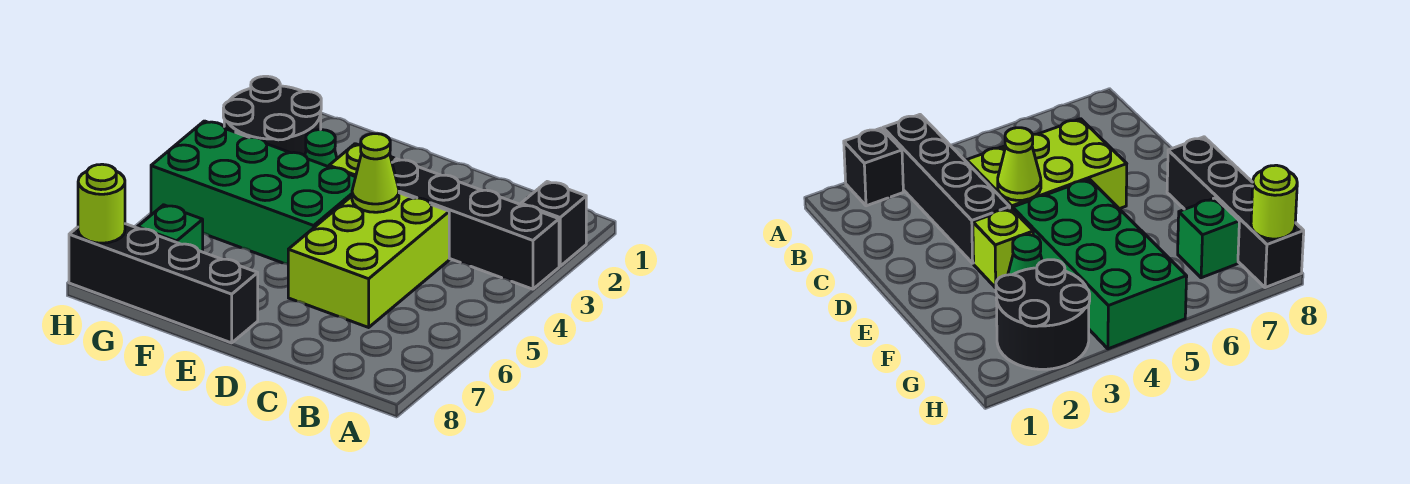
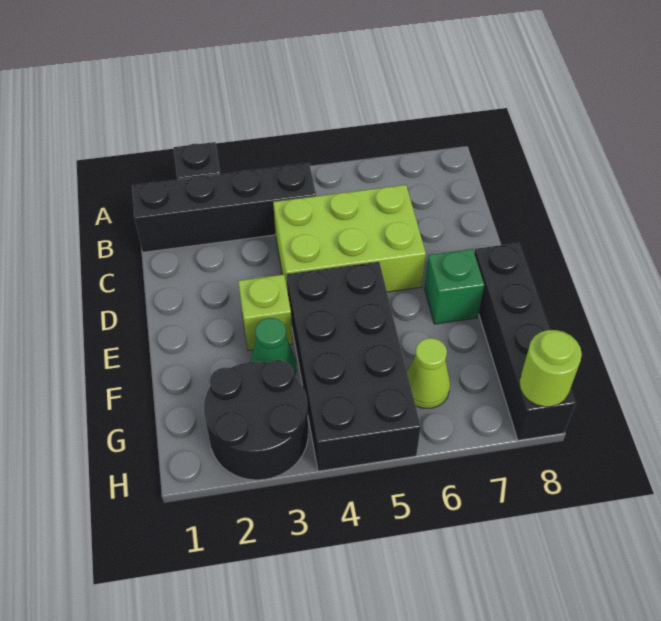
black brick A3:D3 level 1 -> black brick B1:B4 level 1
lime cone D4 level 2 -> lime cone G6 level 1
green brick E4:H5 level 1 -> black brick E4:H5 level 1
green brick G7 level 1 -> green brick E7 level 1

